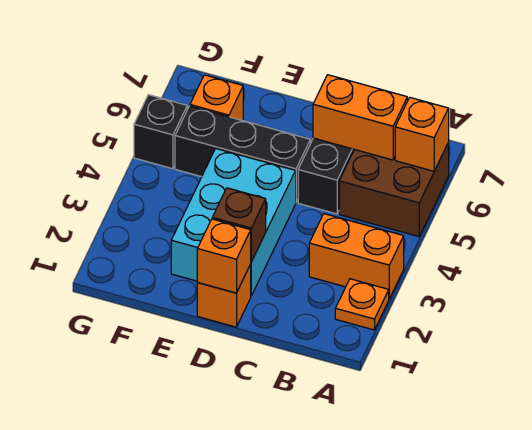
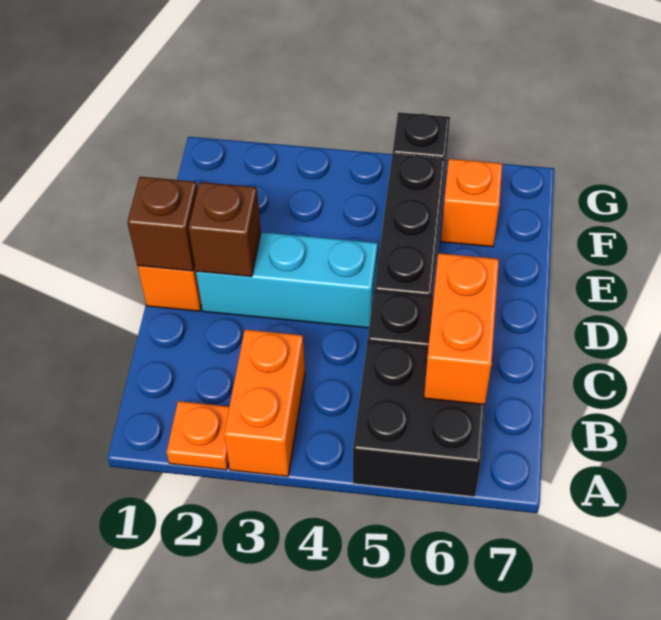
brown brick A5:B6 level 1 -> black brick A5:B6 level 1
orange brick A6 level 2 -> none
orange brick D1 level 2 -> brown brick D1 level 2
cyan brick D2:E4 level 1 -> cyan brick D2:D4 level 1

